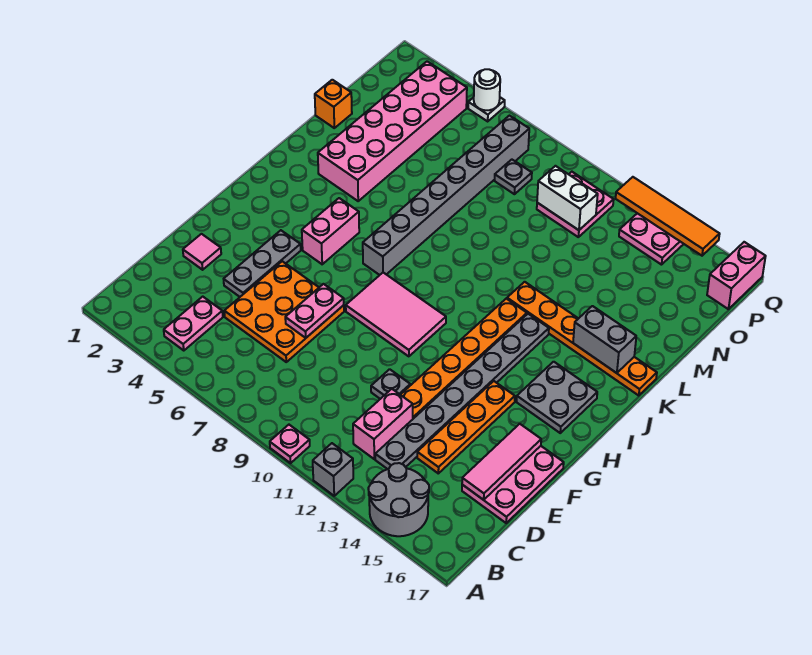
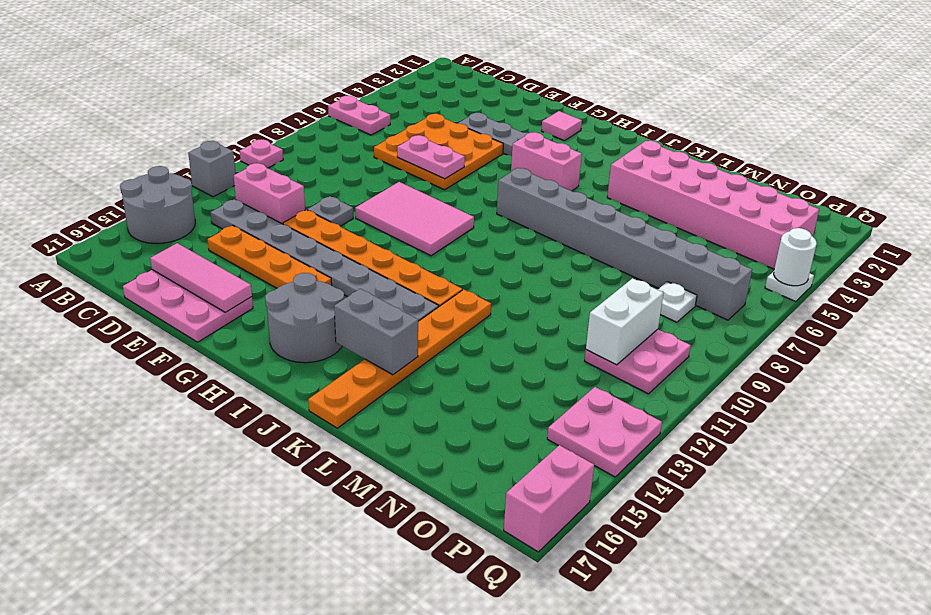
pink plate B4:C4 level 1 -> pink plate A6:B6 level 1
pink tile E2 level 1 -> pink tile G2 level 1
pink tile G8:H10 level 1 -> pink tile F9:H10 level 1
grey plate H15:I16 level 1 -> grey round brick H15:I16 level 1
grey brick K15:K16 level 2 -> grey brick J15:K15 level 2
orange brick M1 level 1 -> none
grey plate O8 level 1 -> white plate O8 level 1
pink brick P17:Q17 level 1 -> pink brick Q16:Q17 level 1
orange tile Q12:Q15 level 2 -> none

